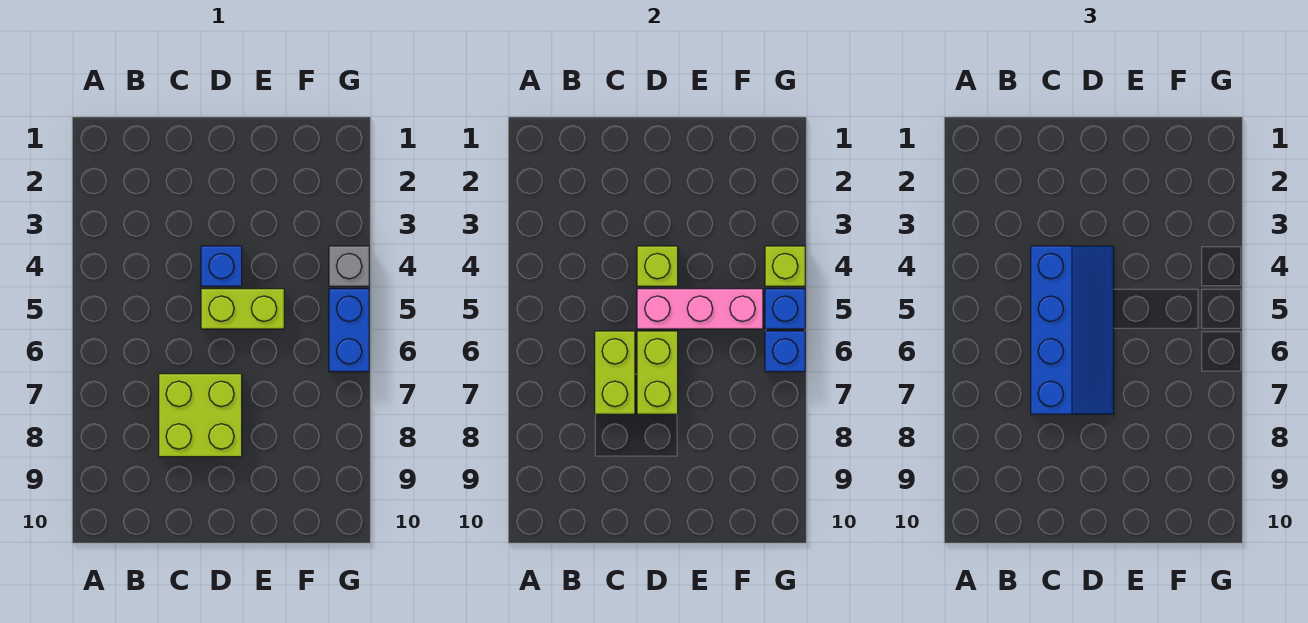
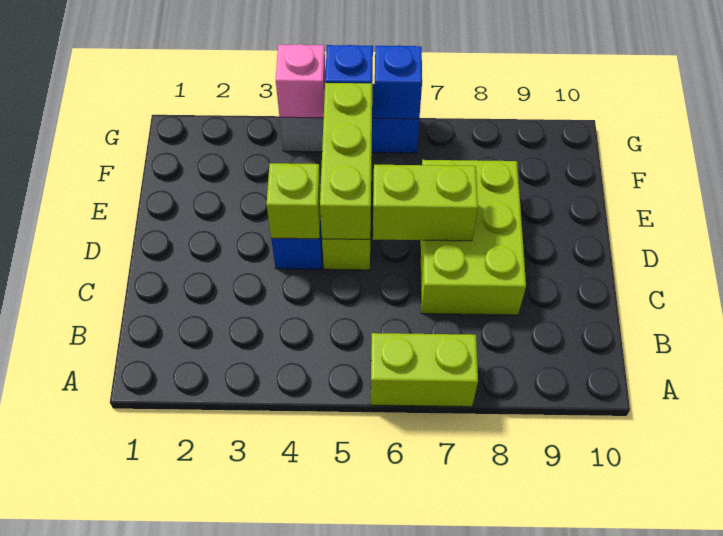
blue slope C4:D7 level 3 top C -> none
lime brick C6:C7 level 2 -> lime brick A6:A7 level 1
lime brick C7:D8 level 1 -> lime brick C7:E8 level 1
pink brick D5:F5 level 2 -> lime brick D5:F5 level 2
lime brick G4 level 2 -> pink brick G4 level 2

